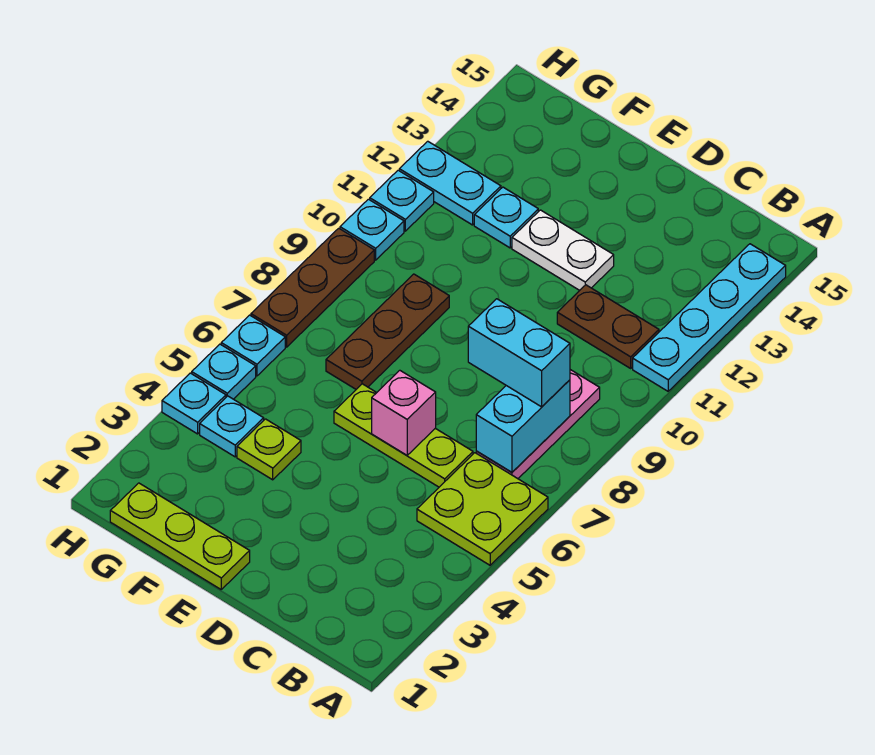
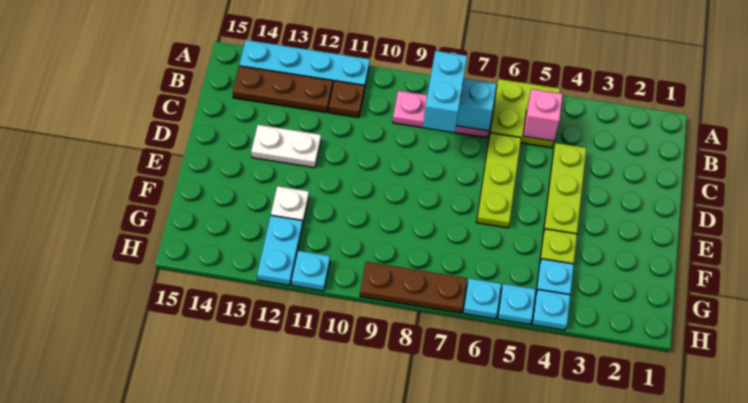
brown plate B11:C11 level 1 -> brown plate B11 level 1
pink brick D6 level 2 -> pink brick B5 level 2
white plate D12:E12 level 1 -> white plate D12:D13 level 1
lime plate E1:G1 level 1 -> lime plate C4:E4 level 1
brown plate F7:F9 level 1 -> brown plate B12:B14 level 1
cyan plate F12 level 1 -> white plate F12 level 1
cyan plate H10 level 1 -> none

